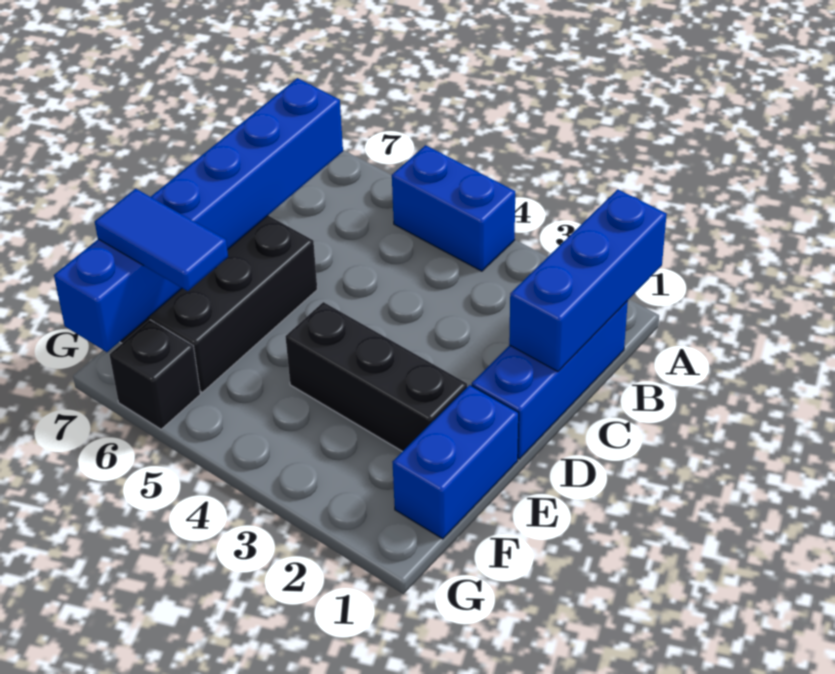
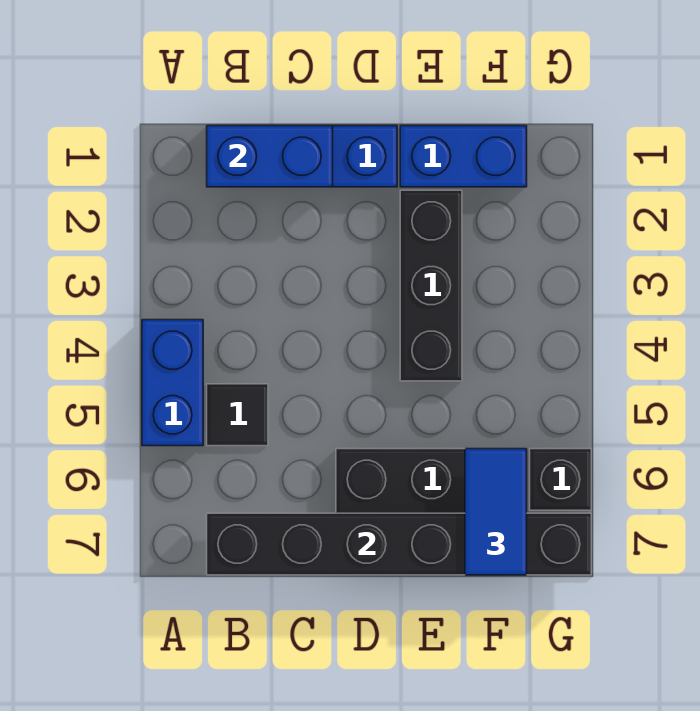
blue brick A1:C1 level 2 -> blue brick B1:C1 level 2
none -> black tile B5 level 1
blue brick B7:G7 level 2 -> black brick B7:G7 level 2

